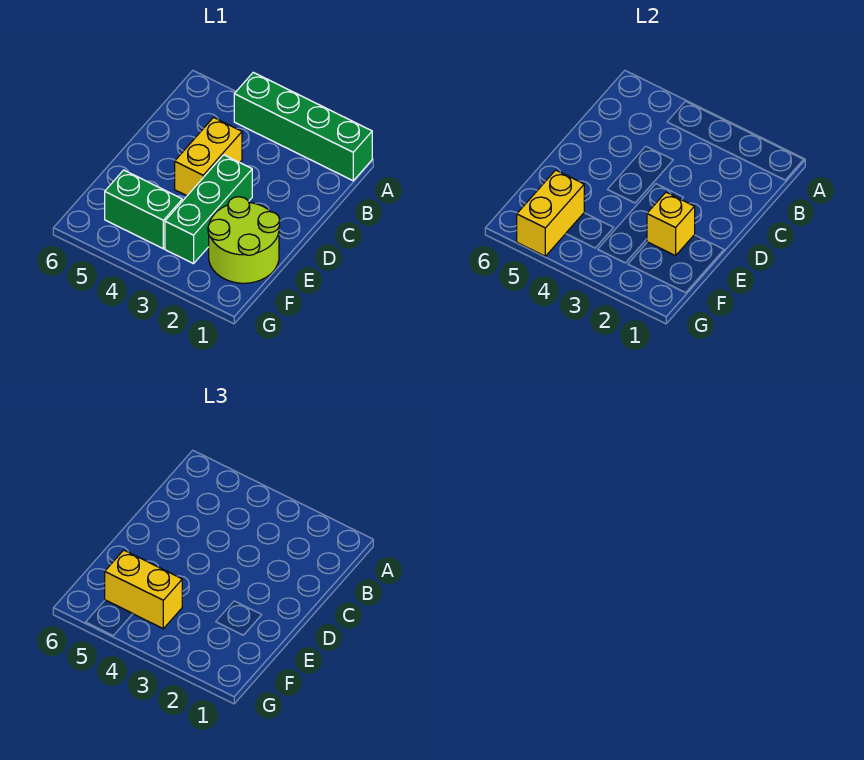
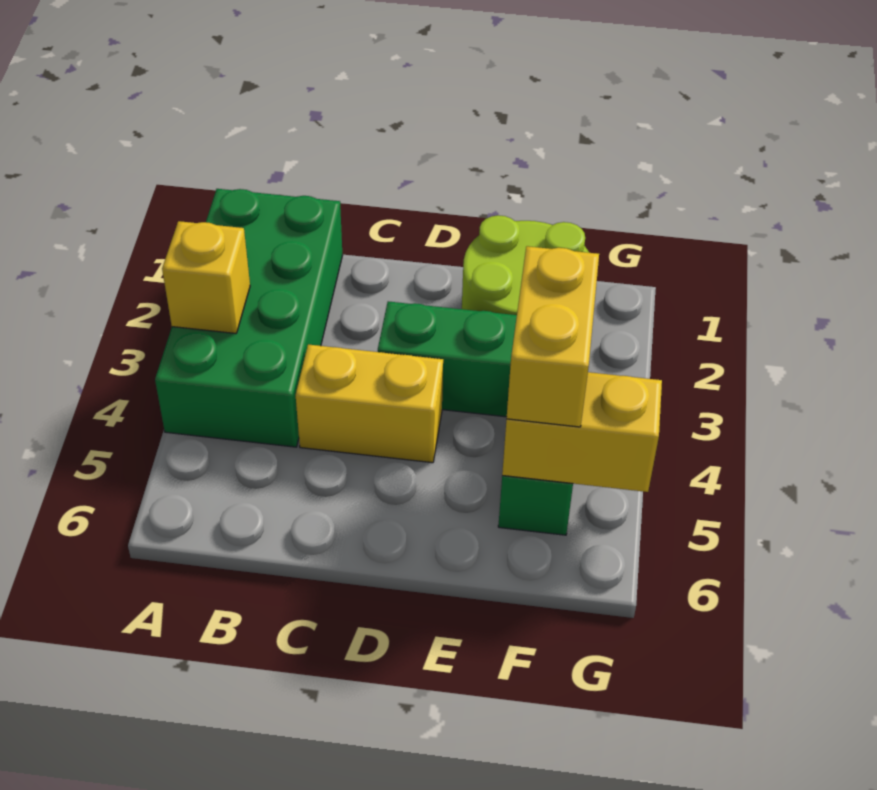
green brick A1:A4 level 1 -> green brick A1:B4 level 1
yellow brick E2 level 2 -> yellow brick A3 level 2

